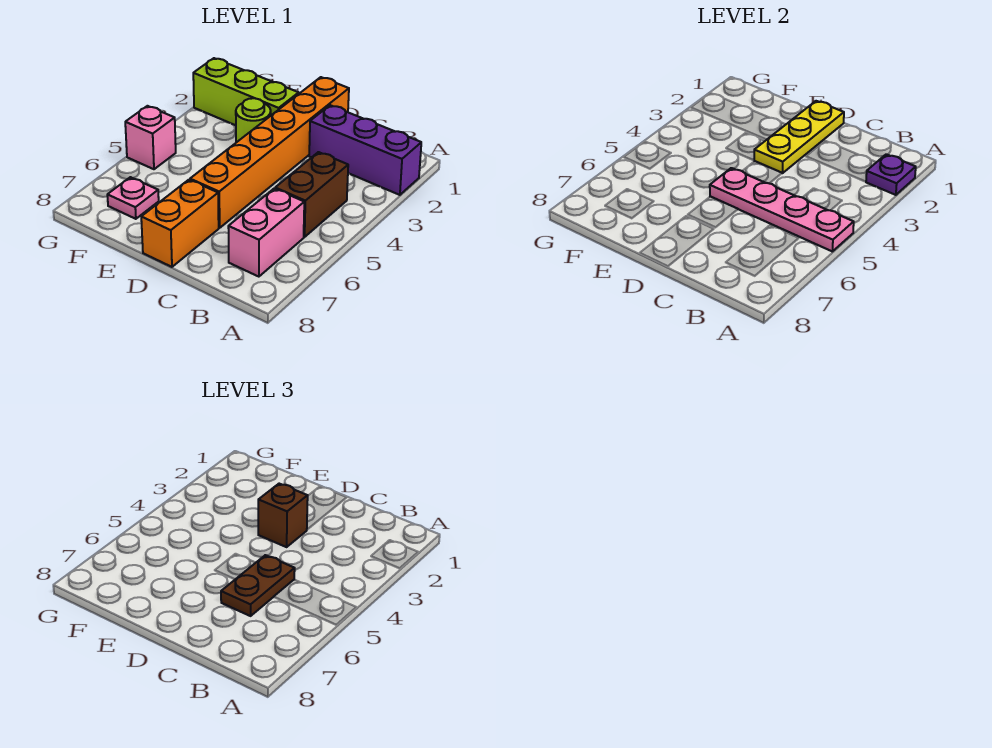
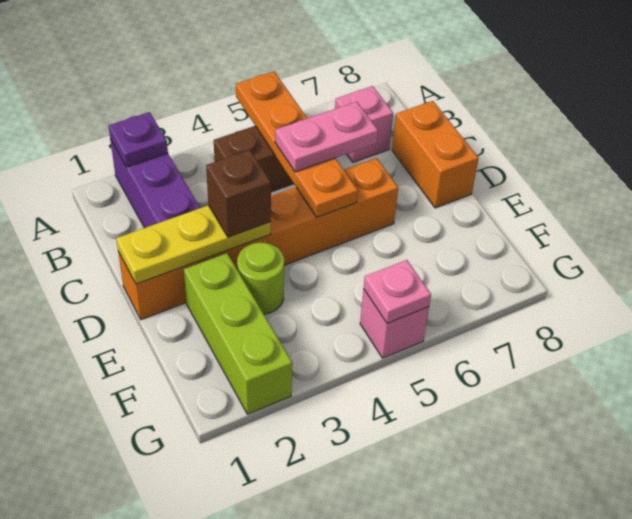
pink plate A5:D5 level 2 -> orange plate A5:D5 level 2
pink brick B6:B7 level 1 -> pink brick B7 level 1
brown plate C5:C6 level 3 -> pink plate C5:C6 level 3
orange brick D7:D8 level 1 -> orange brick C8:D8 level 1
pink plate F7 level 1 -> pink plate G5 level 2

